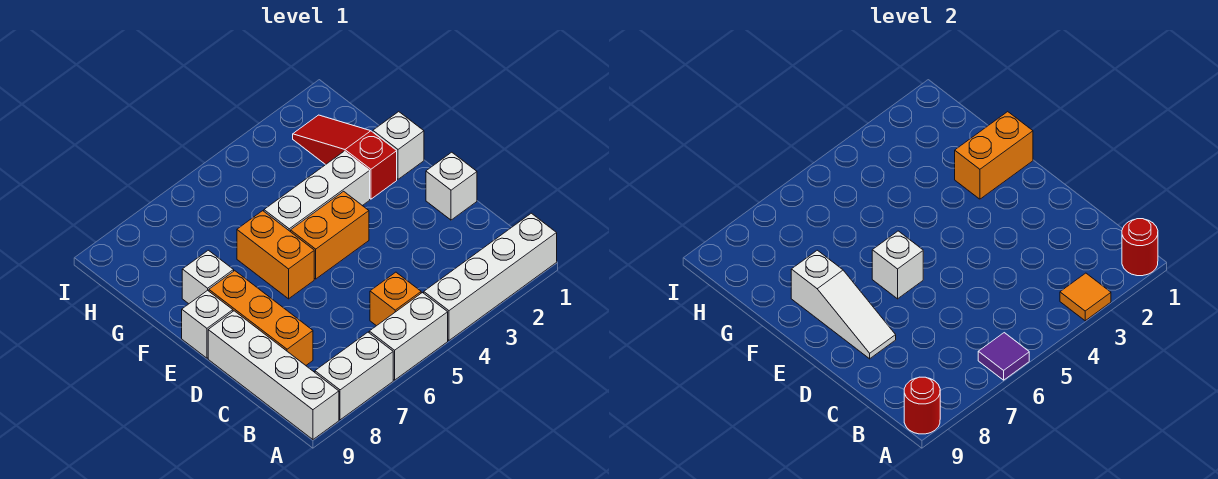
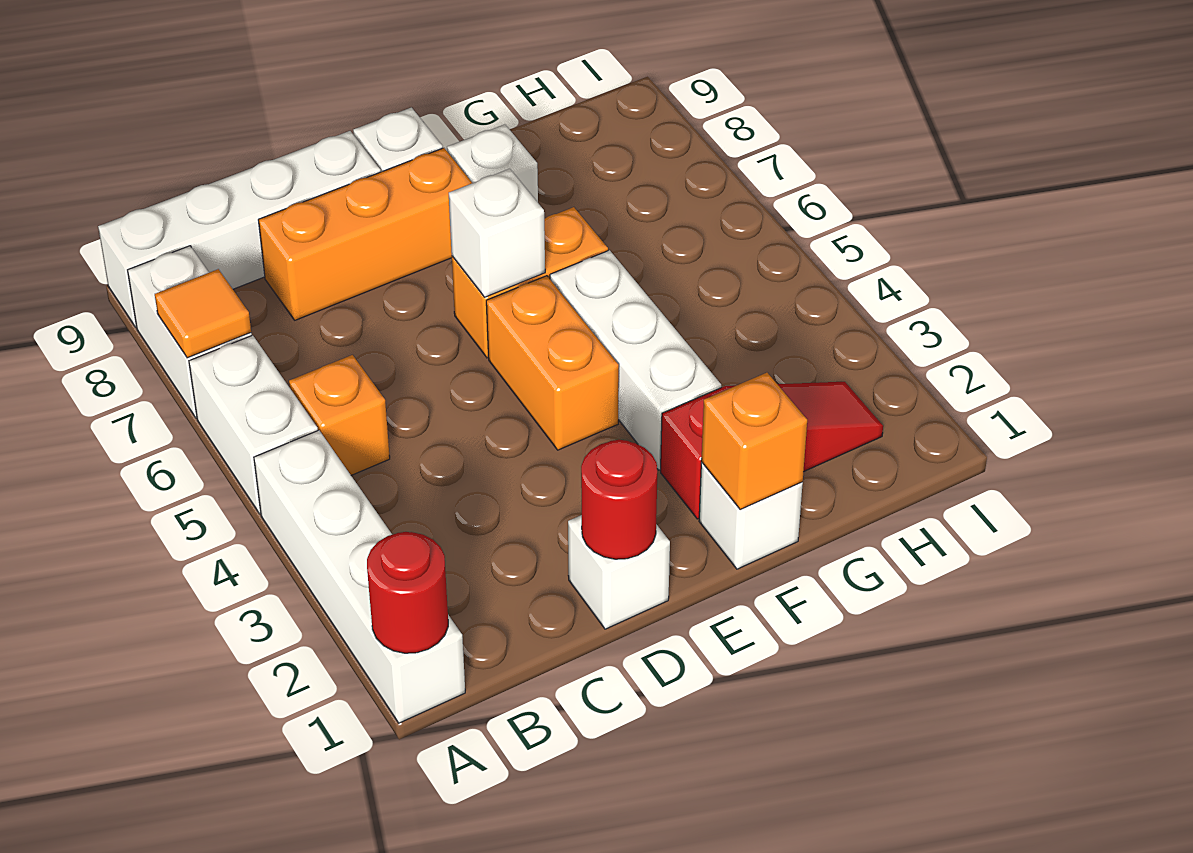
orange tile A3 level 2 -> orange tile A7 level 2
purple tile A6 level 2 -> none
red round brick A9 level 2 -> red round brick D1 level 2
white slope D8:F8 level 2 top F -> none
orange brick F1:F2 level 2 -> orange brick F1 level 2

